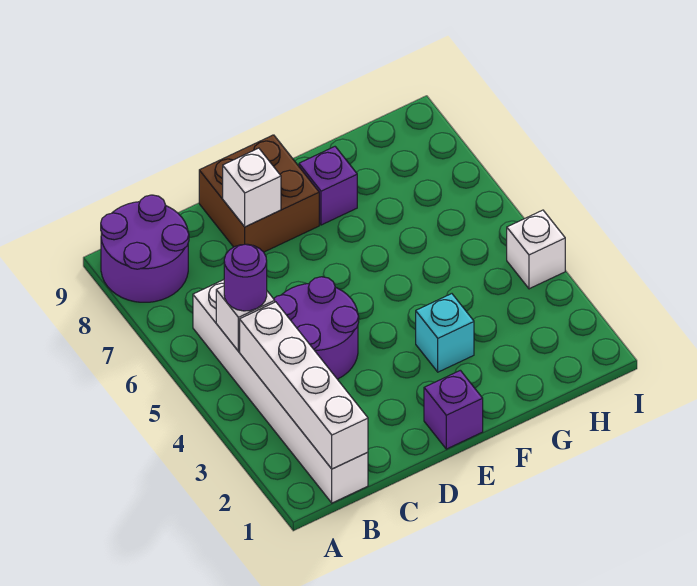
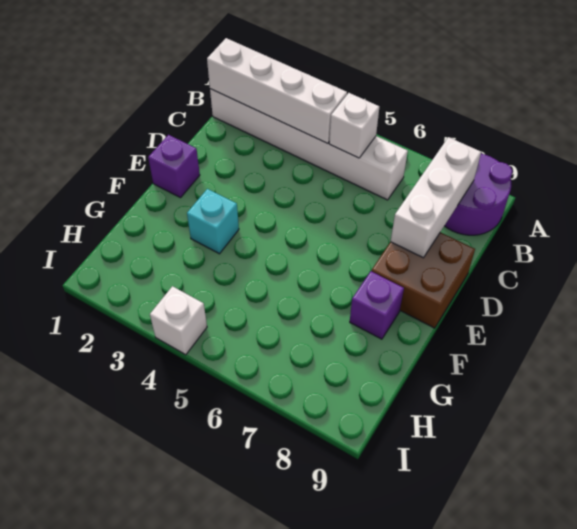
purple round brick B5 level 3 -> none
purple round brick C4:D5 level 1 -> none
white brick D8 level 2 -> white brick B8:D8 level 2

